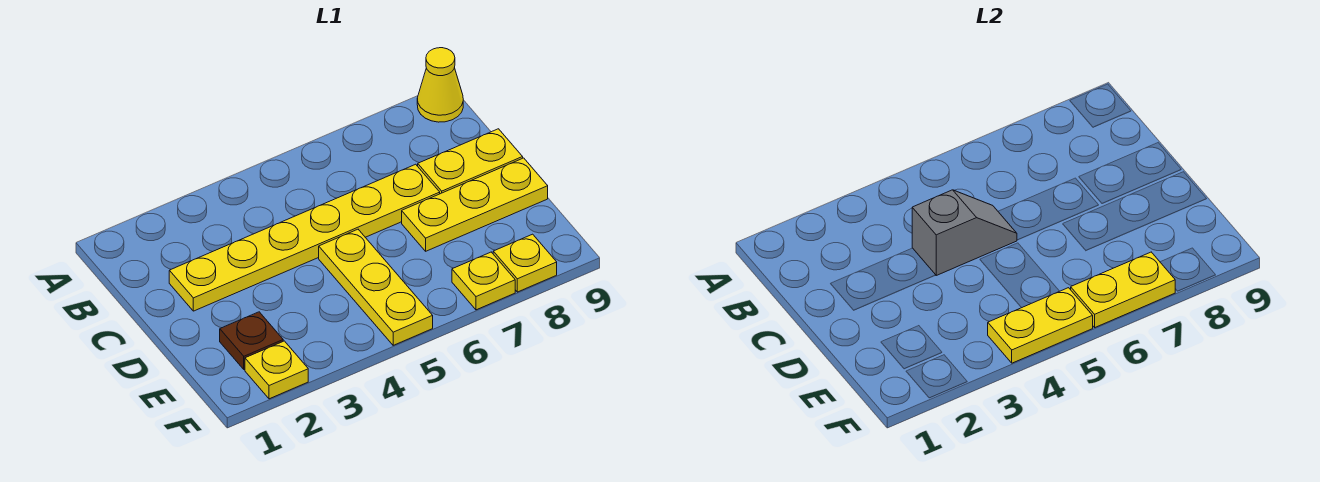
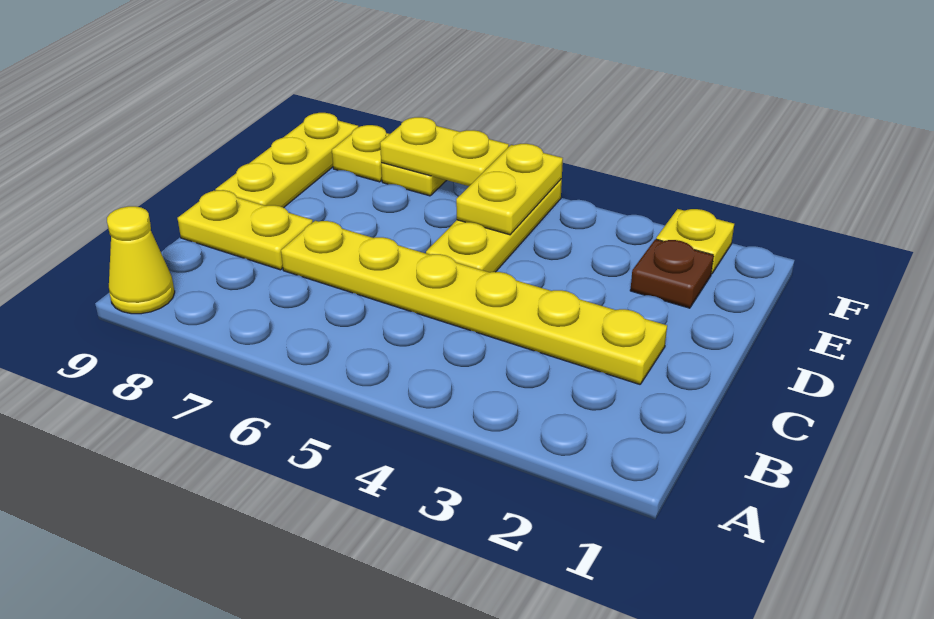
grey slope C4:C5 level 2 top 4 -> none
yellow plate D7:D9 level 1 -> yellow plate D9:F9 level 1
yellow plate F4:F5 level 2 -> yellow plate E5:F5 level 2

